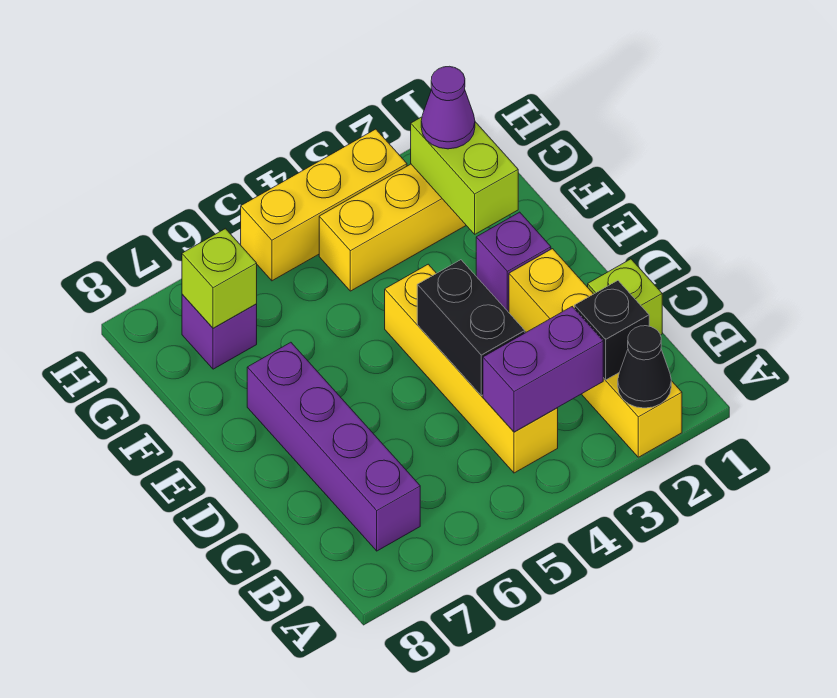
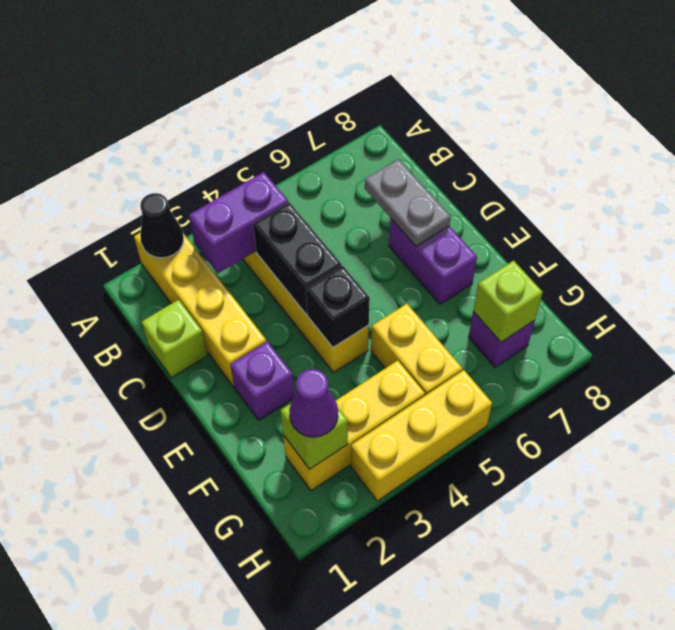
black brick B2 level 2 -> black brick E4 level 2
purple brick B7:E7 level 1 -> purple brick D7:E7 level 1
none -> grey plate C7:D7 level 2
lime brick F2:G2 level 2 -> lime brick G2 level 2
none -> yellow brick F5:G5 level 1

